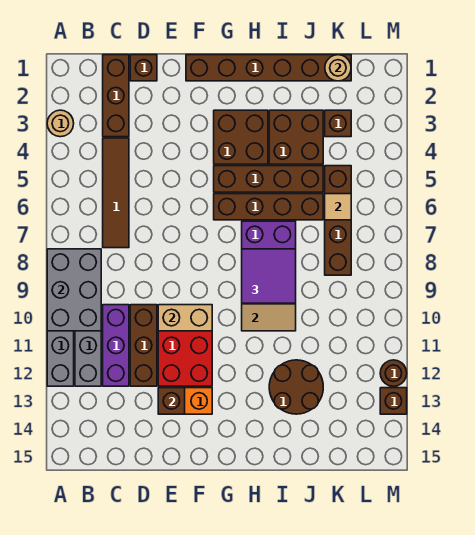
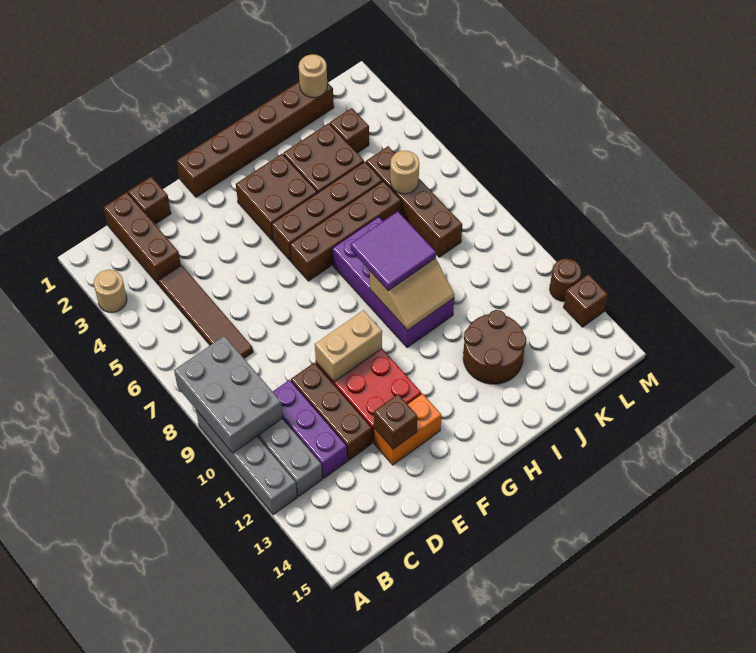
tan tile K6 level 2 -> tan round brick K6 level 2

